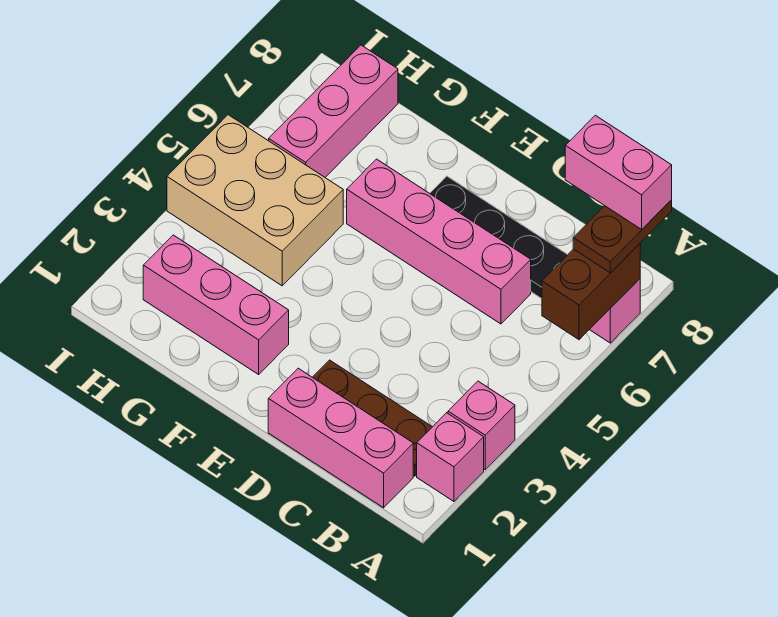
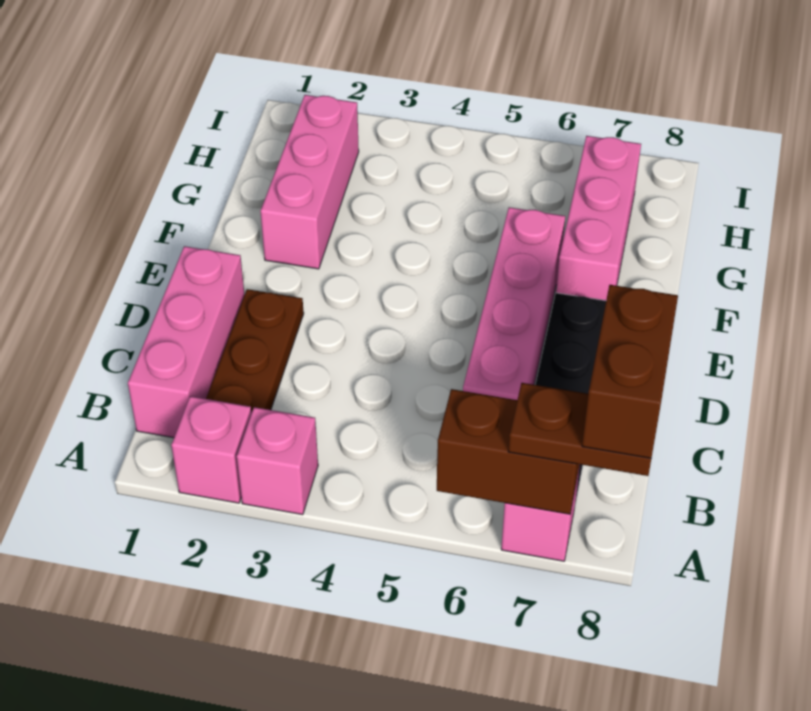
pink brick A8:B8 level 4 -> brown brick A8:B8 level 4
tan brick G4:I5 level 1 -> none
pink brick H6:H8 level 1 -> pink brick F7:H7 level 1

